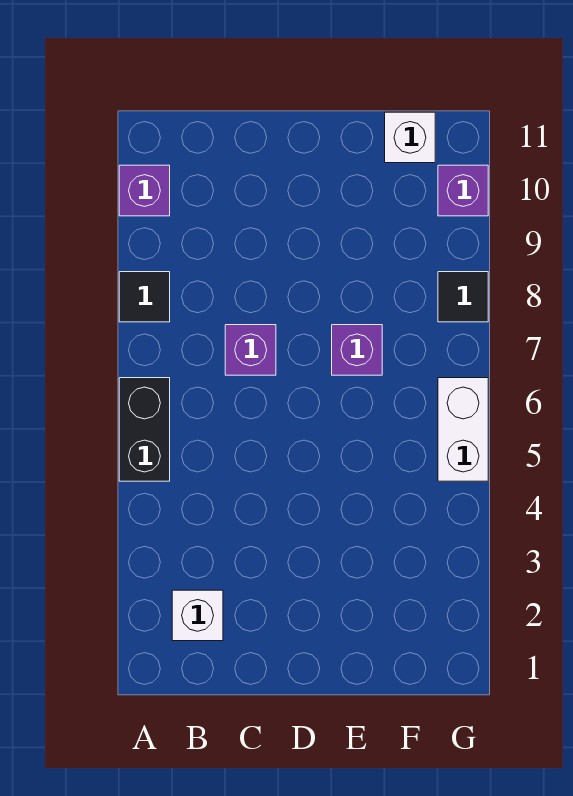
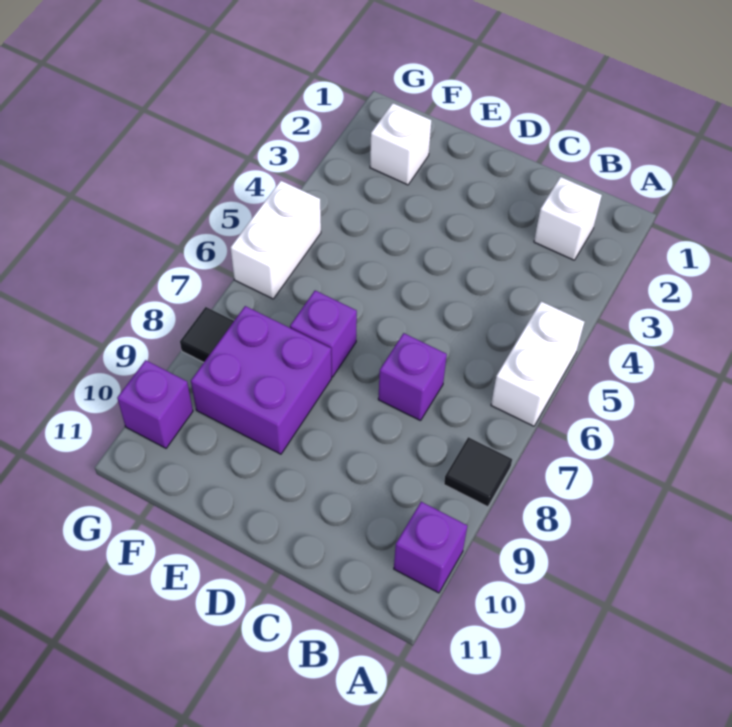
black brick A5:A6 level 1 -> white brick A5:A6 level 1
none -> purple brick E8:F9 level 1
white brick F11 level 1 -> white brick F2 level 1

